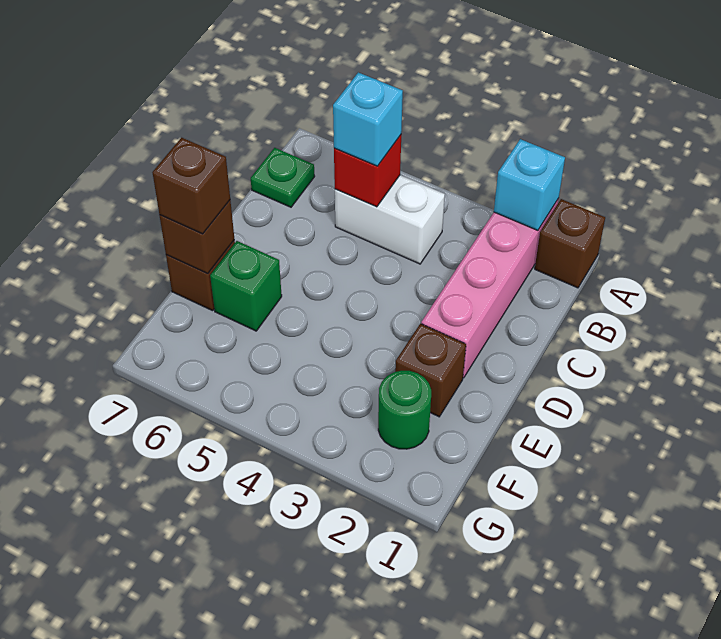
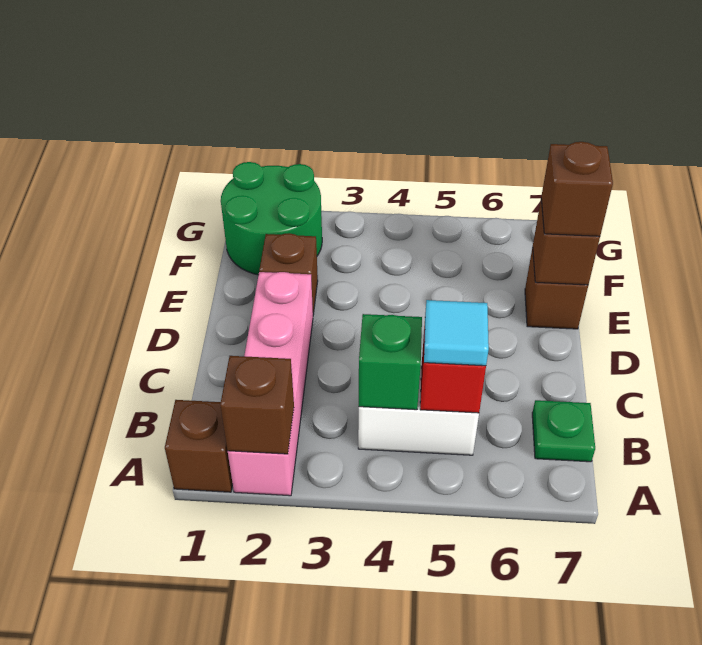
cyan brick A2 level 2 -> brown brick A2 level 2
cyan brick B5 level 3 -> cyan tile B5 level 3
green brick E6 level 1 -> green brick B4 level 2
green round brick F2 level 1 -> green round brick F1:G2 level 1

